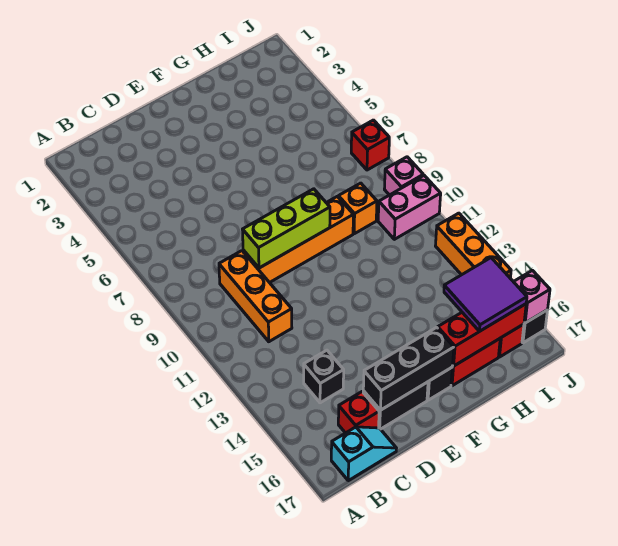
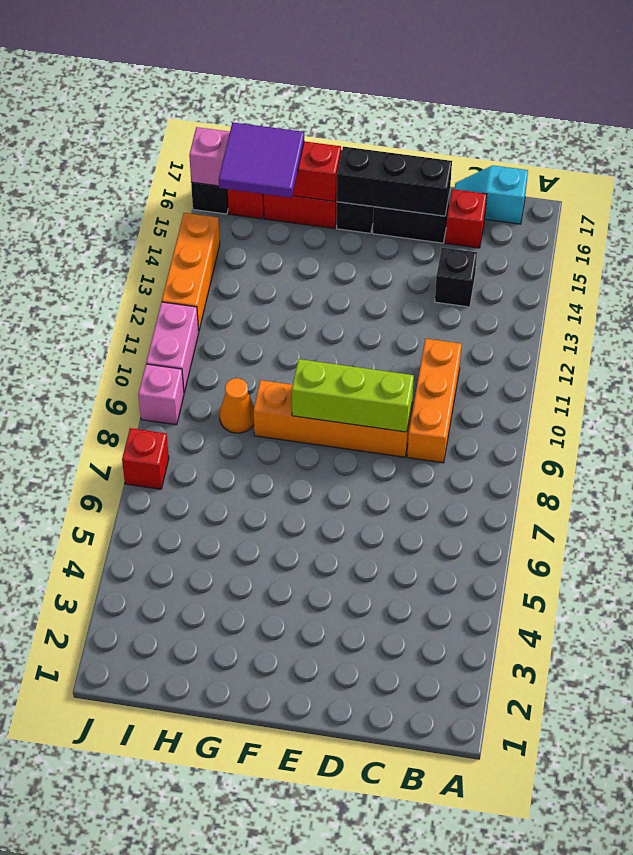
orange brick H9 level 1 -> orange cone H9 level 1
pink brick I10:J10 level 1 -> pink brick J10:J11 level 1

